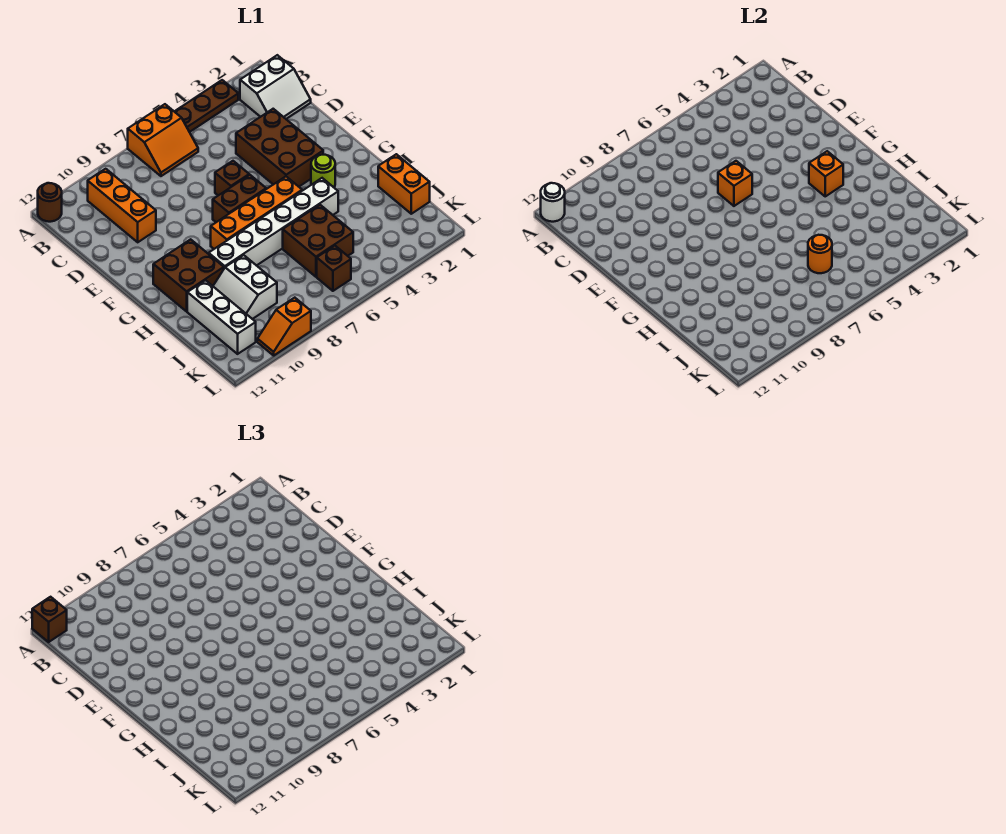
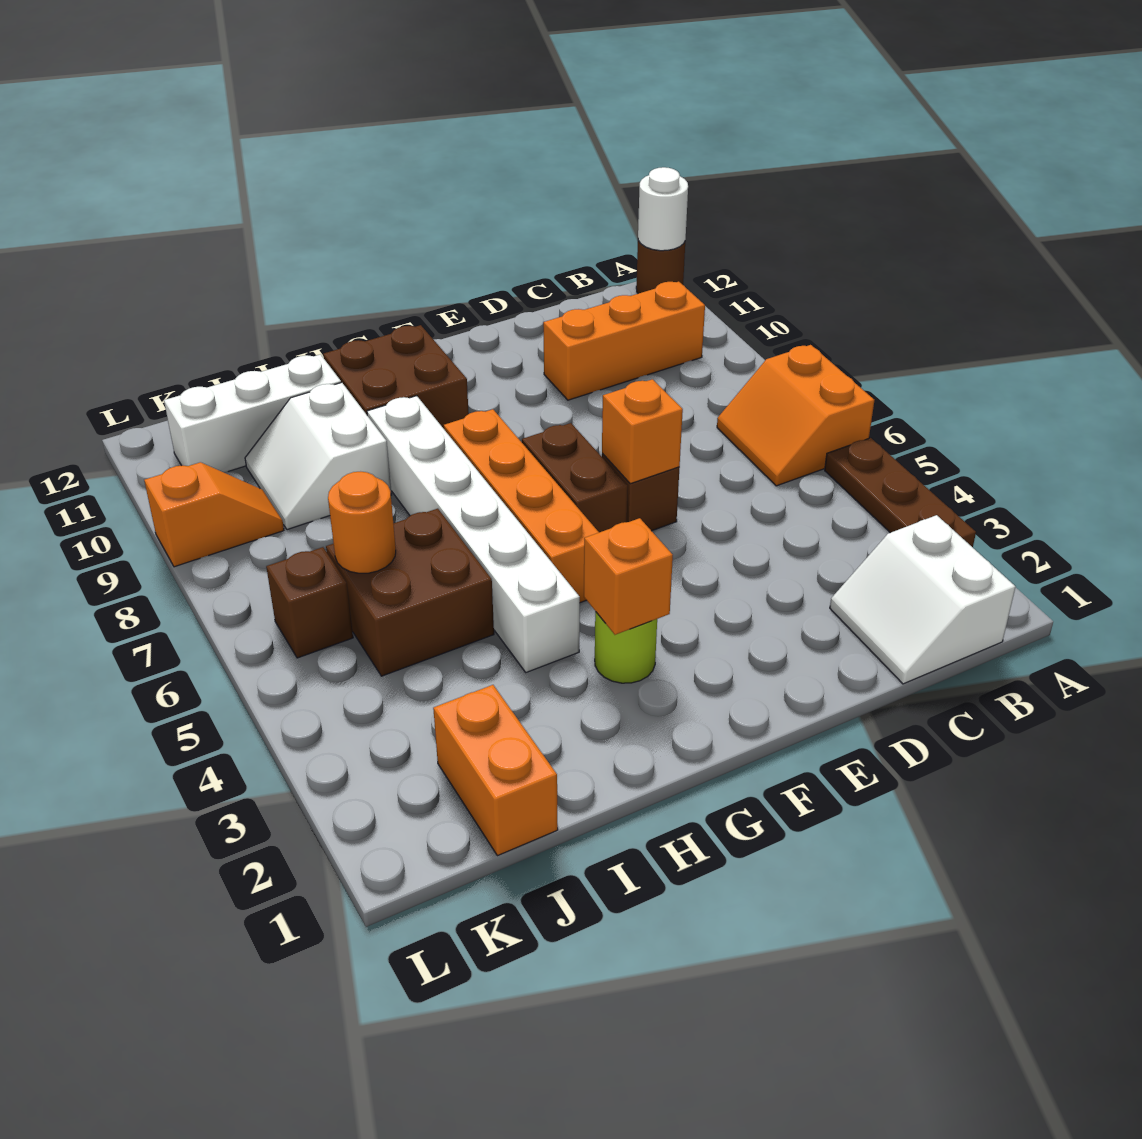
brown brick A12 level 3 -> none
brown brick D3:F4 level 1 -> none
orange brick I1:J1 level 1 -> orange brick J1:J2 level 1
white slope I9:J10 level 1 top 9 -> white slope I9:J10 level 1 top I
orange slope L9:L10 level 1 top 9 -> orange slope K9:L9 level 1 top L

